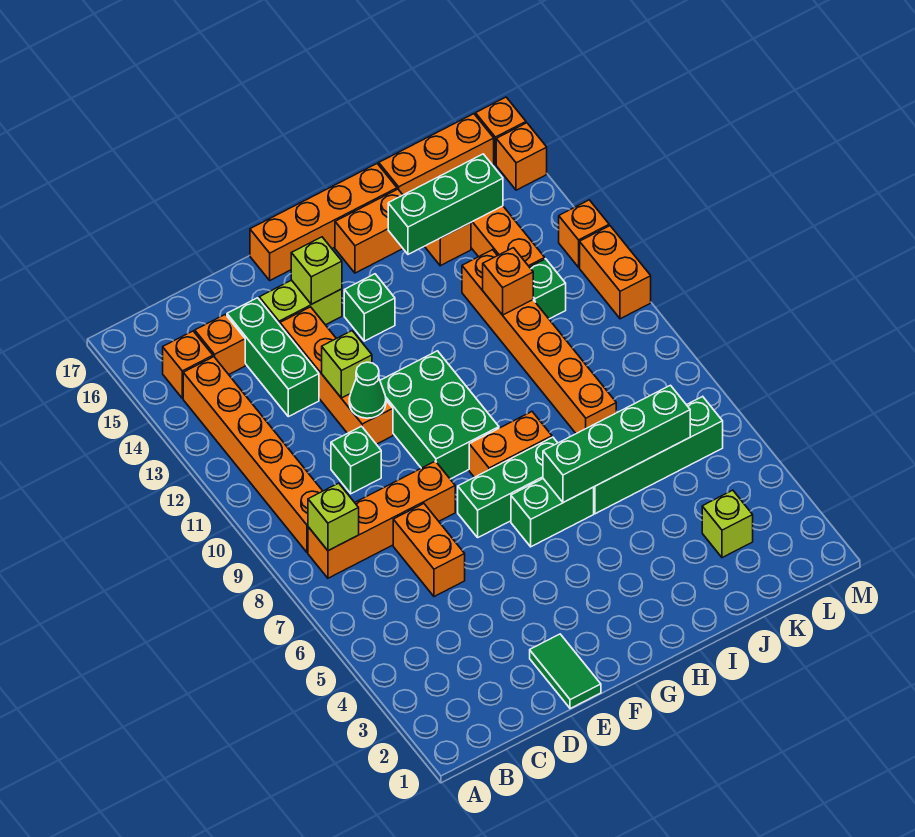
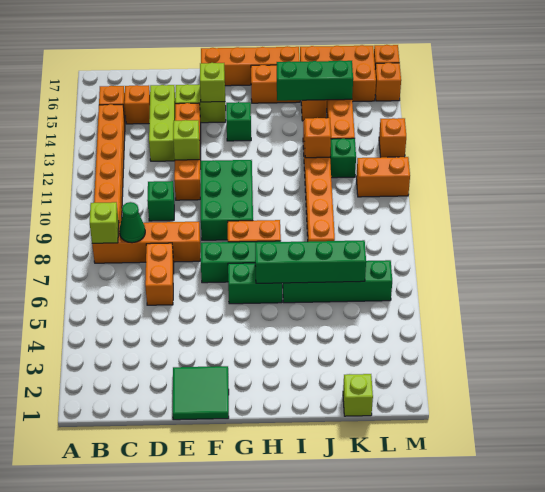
green brick D13:D15 level 1 -> lime brick D13:D15 level 1
green tile E1:E2 level 1 -> green tile E1:F2 level 1
green cone E11 level 2 -> green cone C8 level 2
orange brick J17:L17 level 1 -> orange brick J16:L17 level 1
lime brick K3 level 1 -> lime brick K1 level 1
orange brick M11:M12 level 1 -> orange brick L11:M11 level 1

